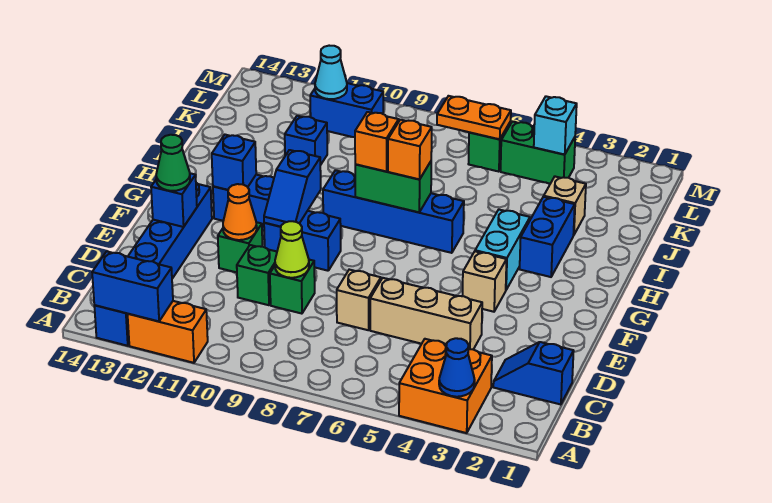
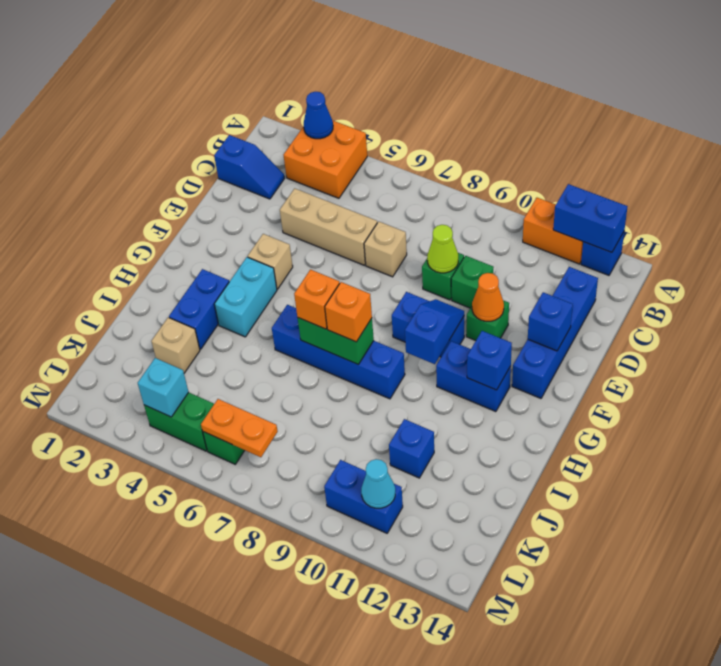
green cone E13 level 3 -> none

